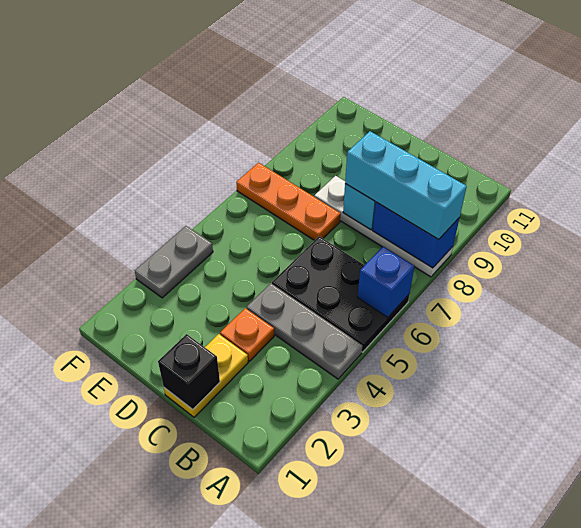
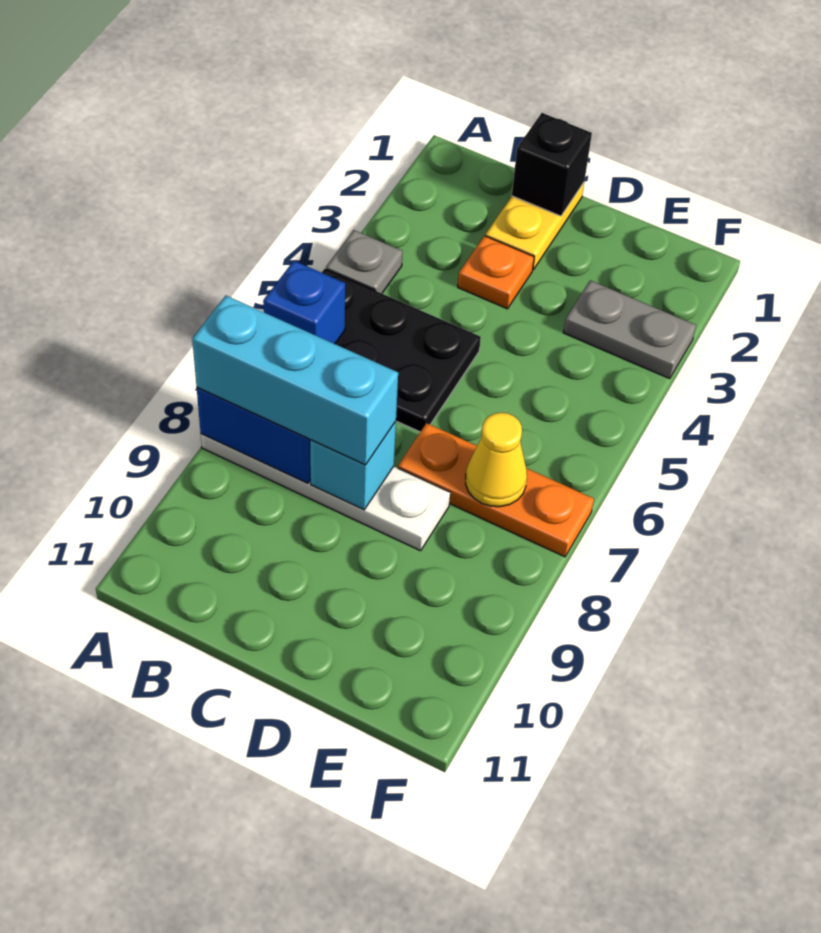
grey plate A4:C4 level 1 -> grey plate A4 level 1
none -> yellow cone E7 level 2
grey plate F3:F4 level 1 -> grey plate E3:F3 level 1

